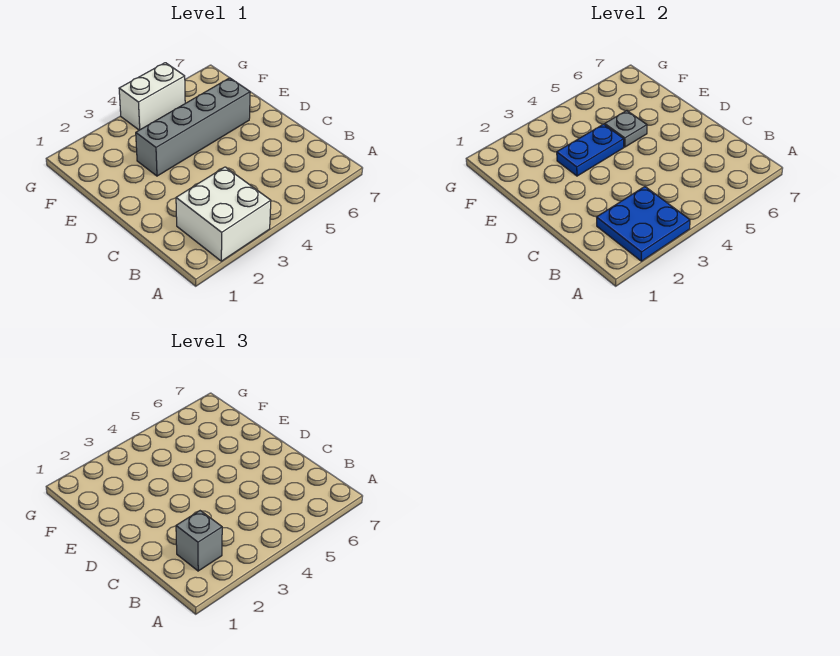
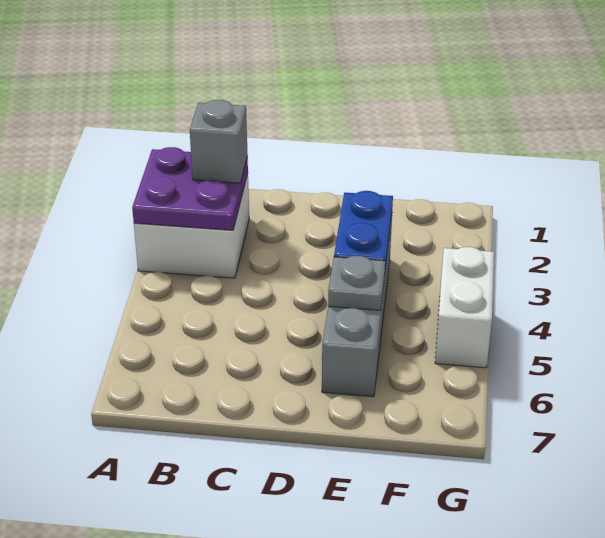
blue plate A2:B3 level 2 -> purple plate A2:B3 level 2

